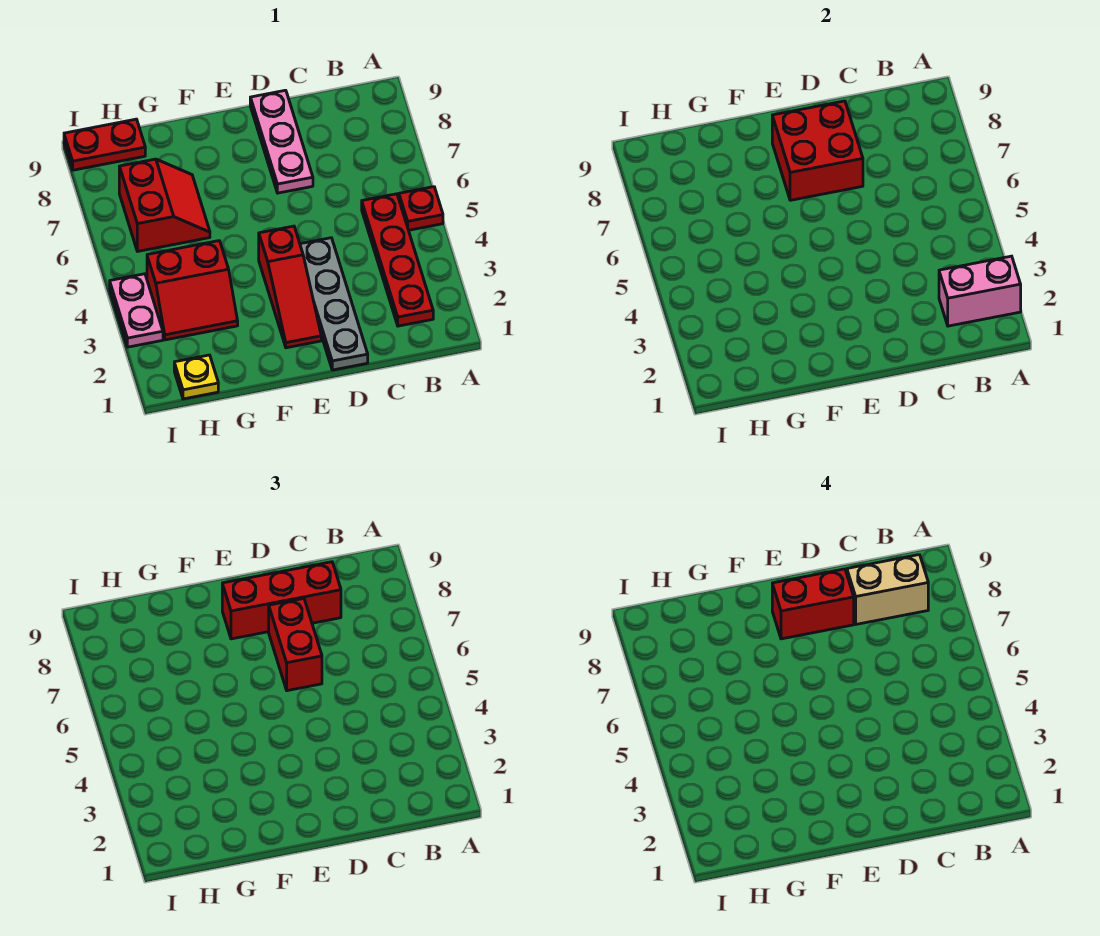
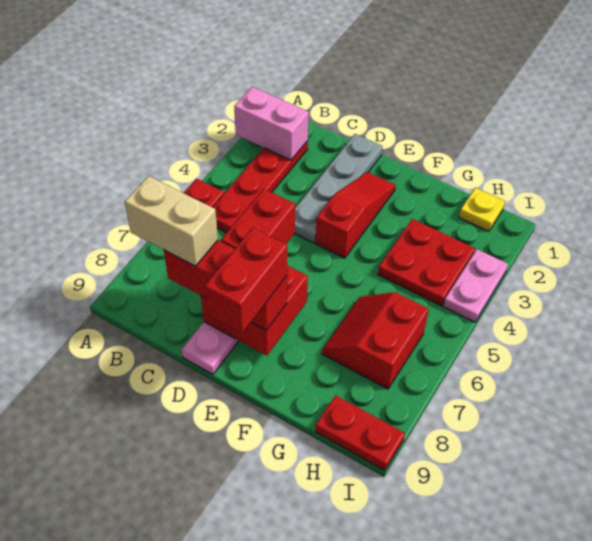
red brick D8:E8 level 4 -> red brick E8:E9 level 4
red slope G3:H4 level 1 top 4 -> red plate G3:H4 level 1

